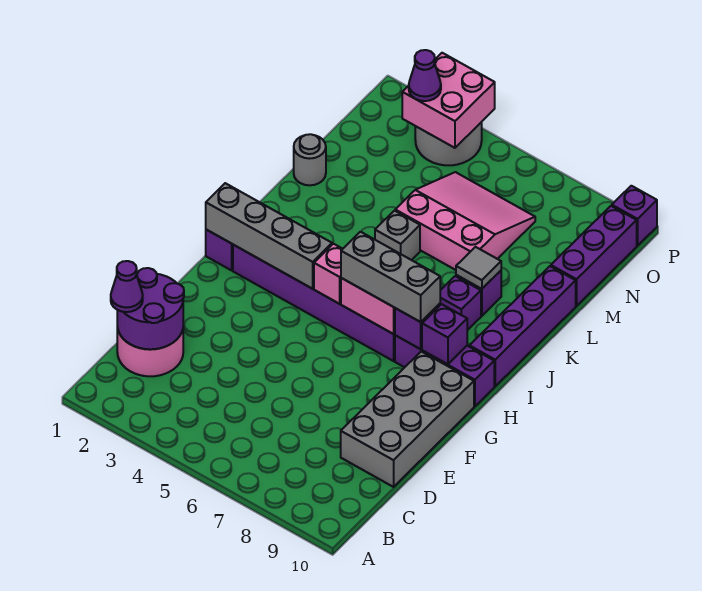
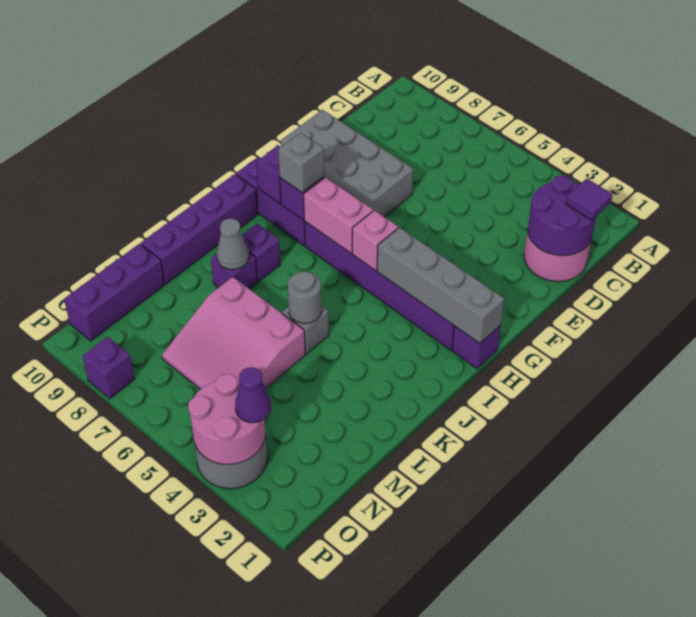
purple cone C1 level 3 -> purple tile C1 level 3
grey brick D9:G10 level 1 -> grey brick E7:F10 level 1
grey brick H6:H8 level 3 -> grey brick H8 level 3
grey tile K8 level 2 -> grey cone K8 level 2
grey round brick L1 level 1 -> grey round brick K5 level 2
pink brick O3:P4 level 2 -> pink round brick O3:P4 level 2
purple brick P10 level 1 -> purple brick P8 level 1

